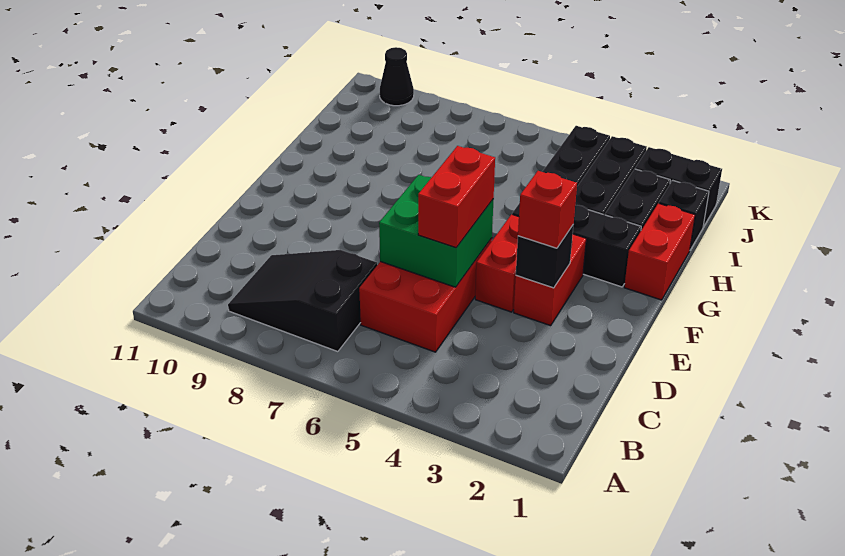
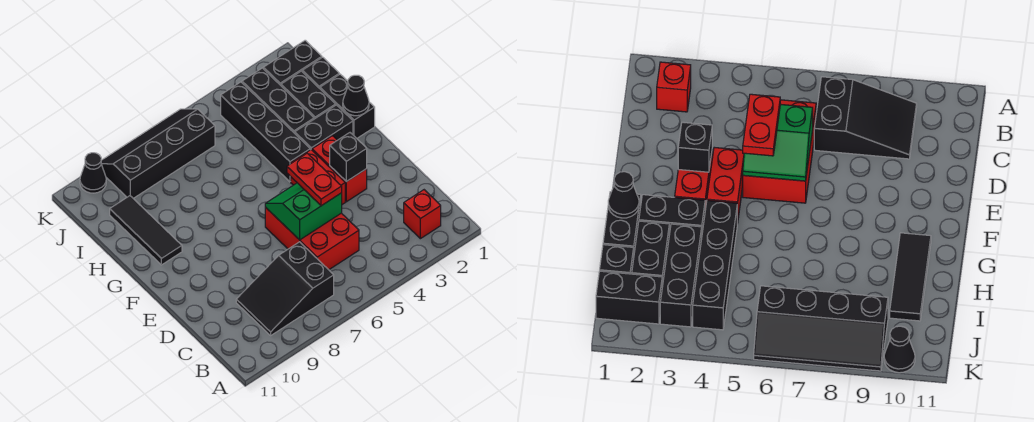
green brick D5:E6 level 2 -> green slope D5:E6 level 2 top D
red brick D5:E5 level 3 -> red plate D5:E5 level 3
red brick E3 level 3 -> red brick B2 level 1
red brick G1:H1 level 1 -> black brick G1:H1 level 1
none -> black cone G1 level 2
none -> black tile G10:I10 level 1
none -> black slope J6:K9 level 1 top J

